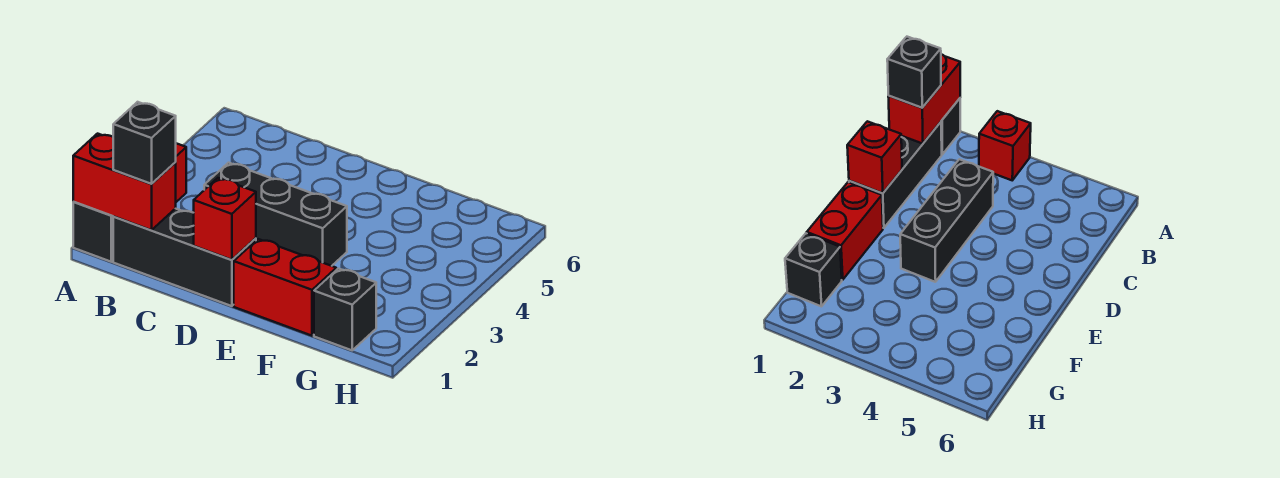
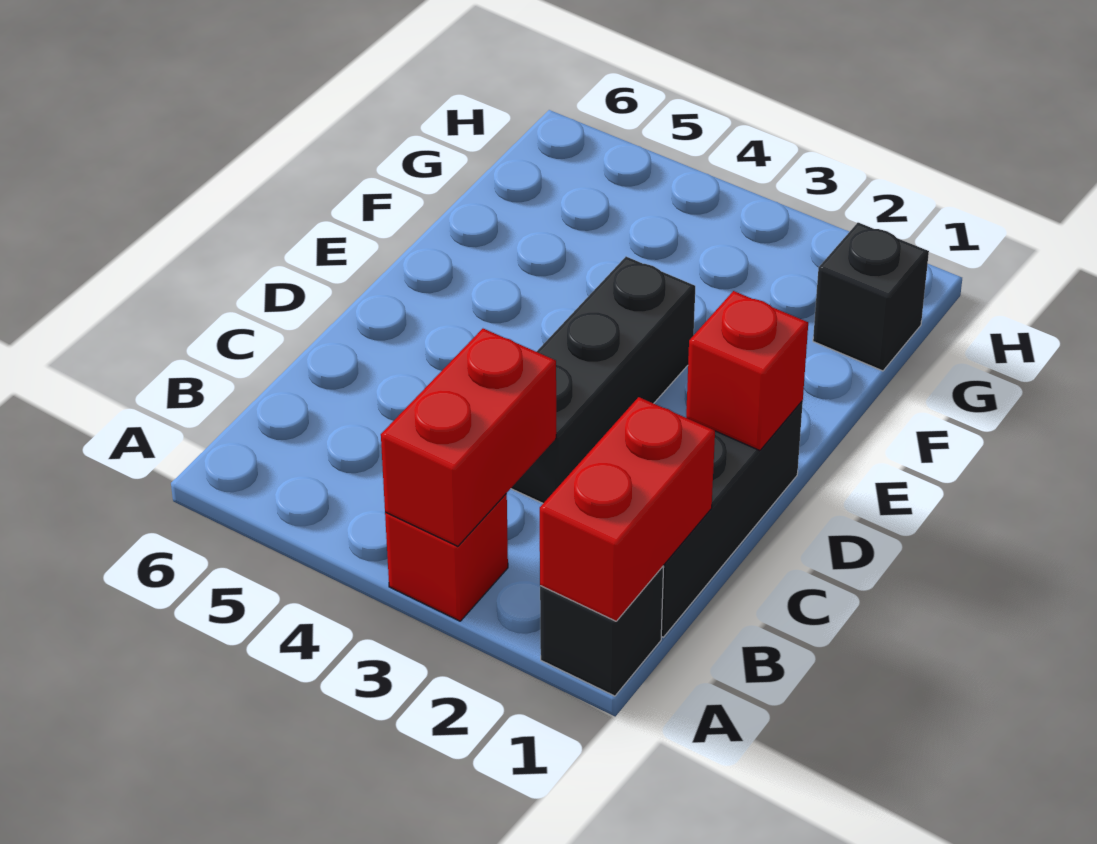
black brick B1 level 3 -> none
red brick E1:F1 level 1 -> red brick A3:B3 level 2

